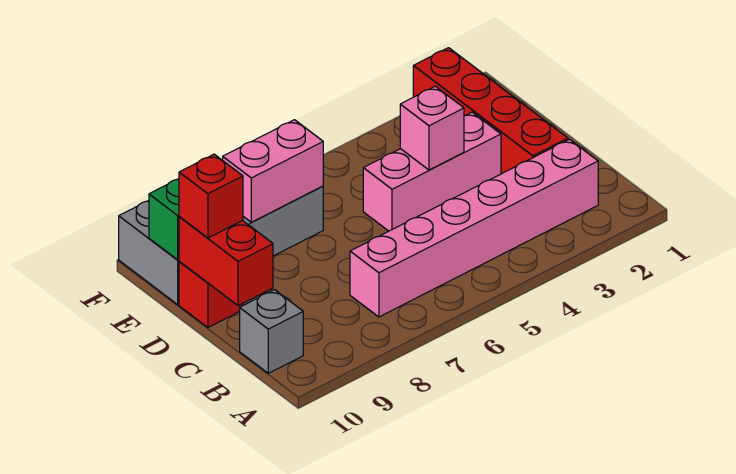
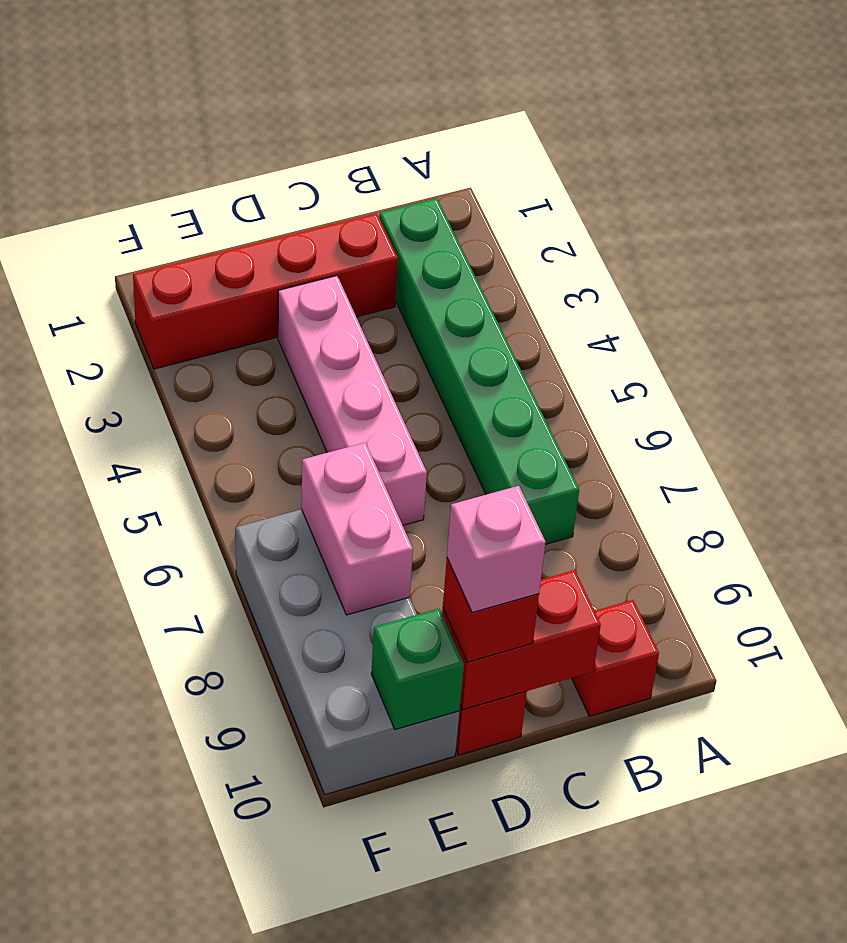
pink brick B2:B7 level 1 -> green brick B2:B7 level 1
grey brick B10 level 1 -> red brick B10 level 1
pink brick D3:D5 level 1 -> pink brick D3:D6 level 1
pink brick D4 level 2 -> pink brick D10 level 4

